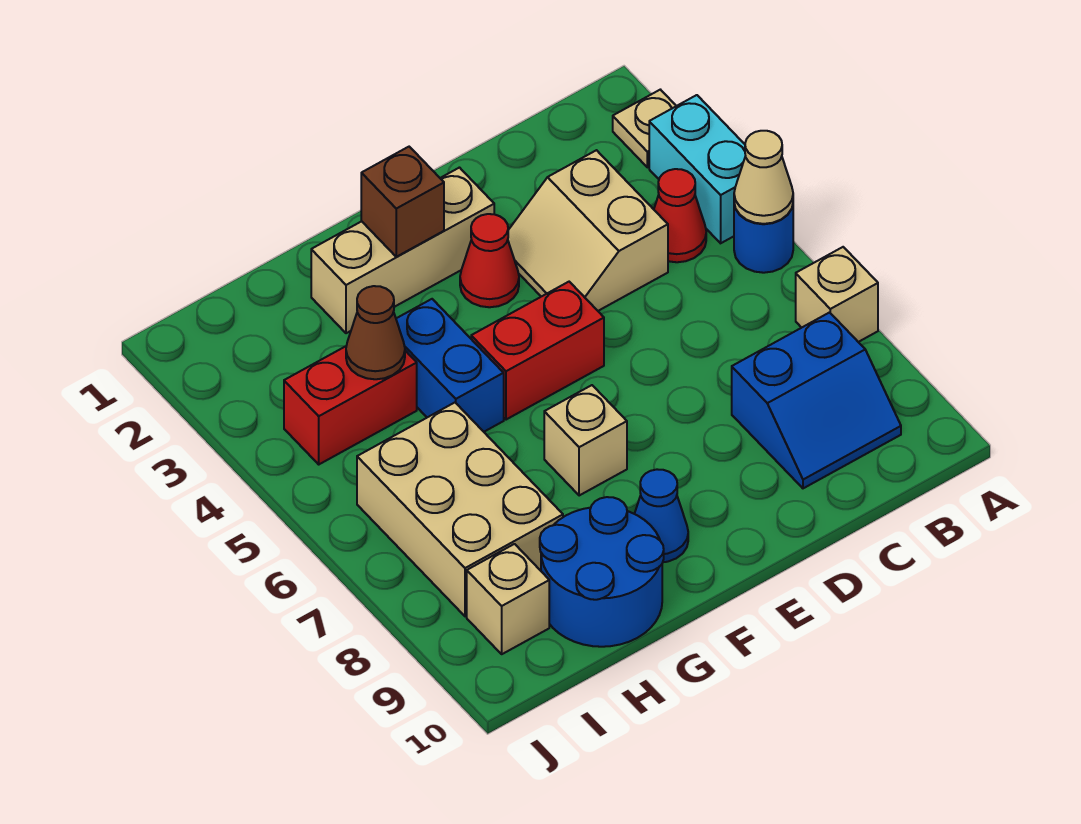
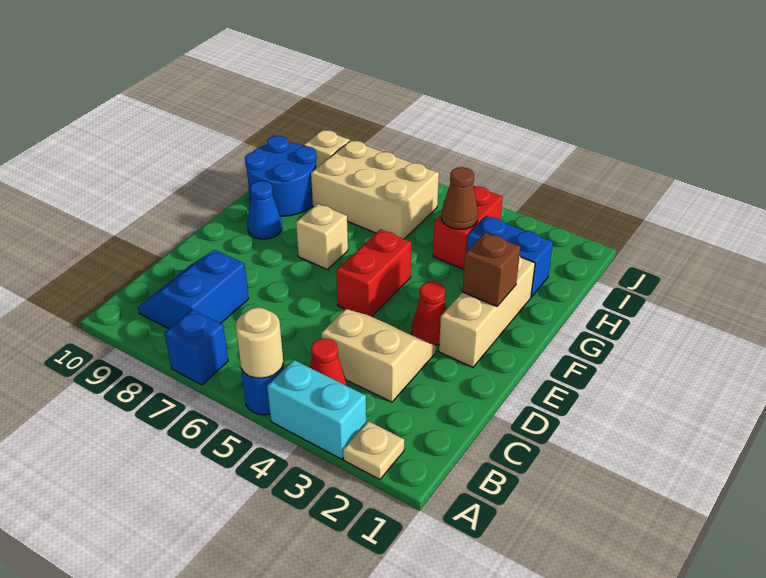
tan cone A5 level 2 -> tan round brick A5 level 2
tan brick A7 level 1 -> blue brick A7 level 1
blue brick G4:G5 level 1 -> blue brick H2:H3 level 1

